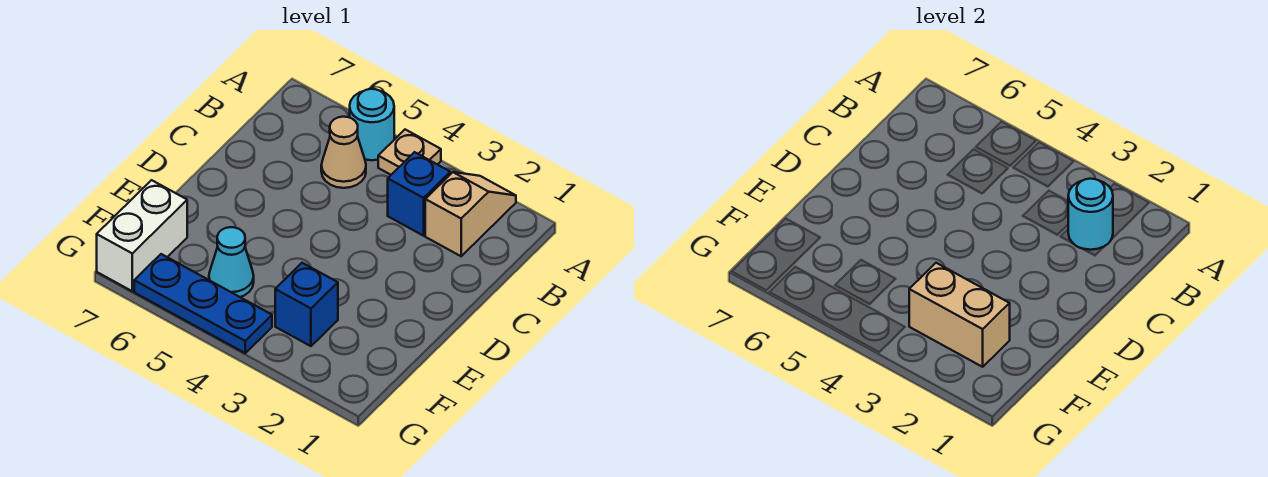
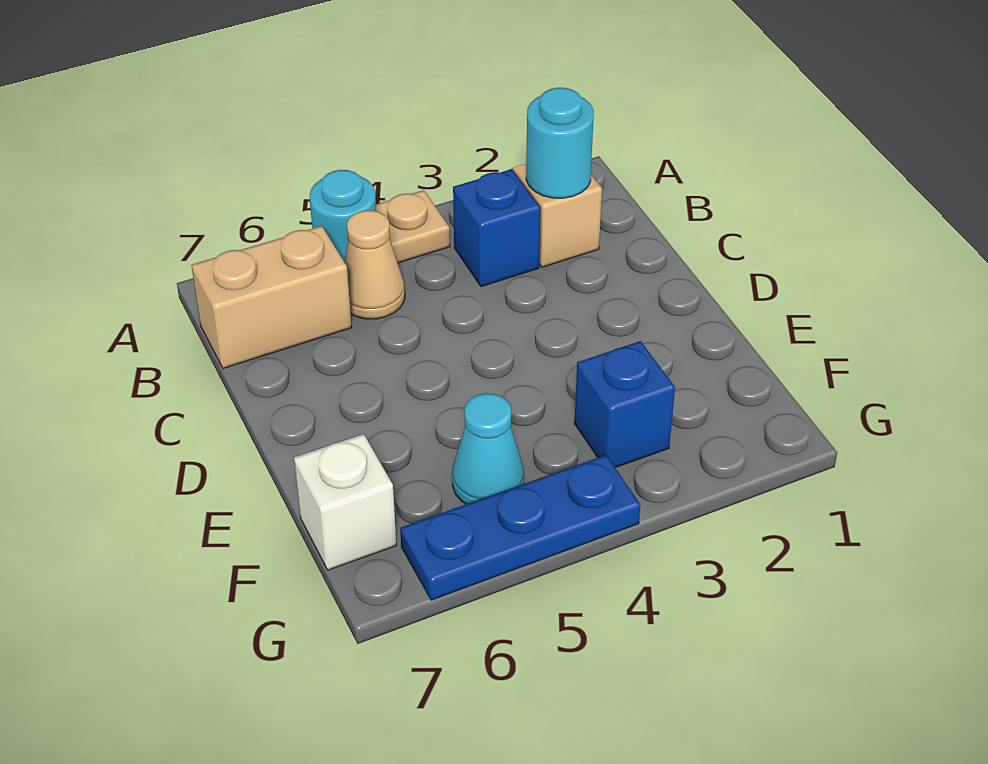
tan brick F2:F3 level 2 -> tan brick B6:B7 level 1
white brick F7:G7 level 1 -> white brick F7 level 1

